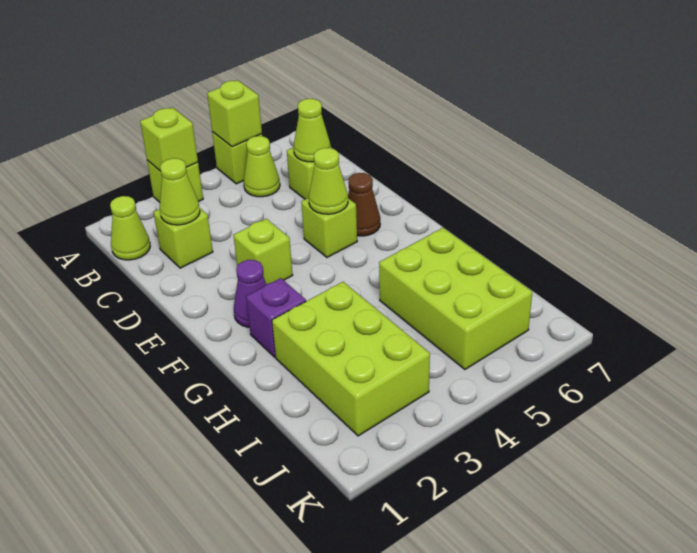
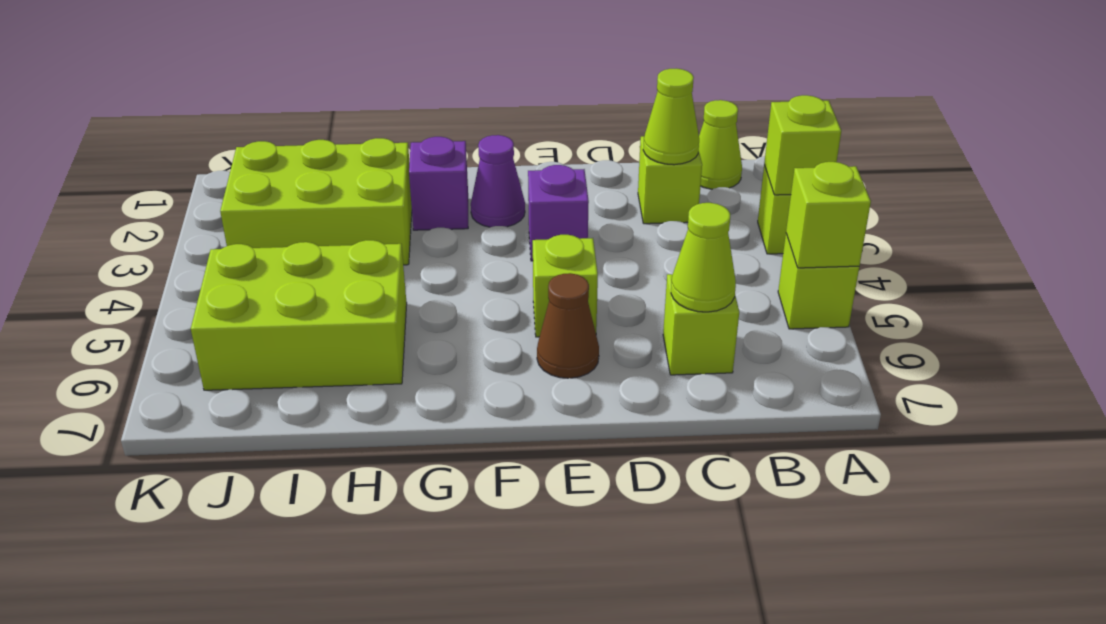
lime cone B5 level 1 -> none
lime brick E3 level 1 -> purple brick E3 level 1
lime cone E5 level 2 -> none

